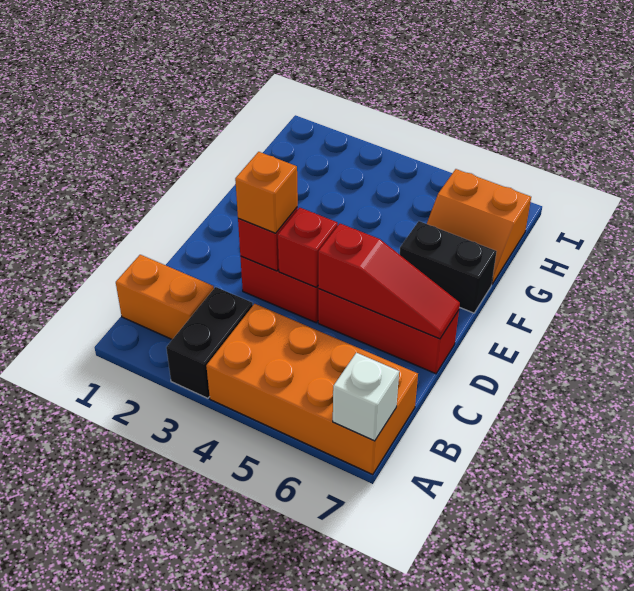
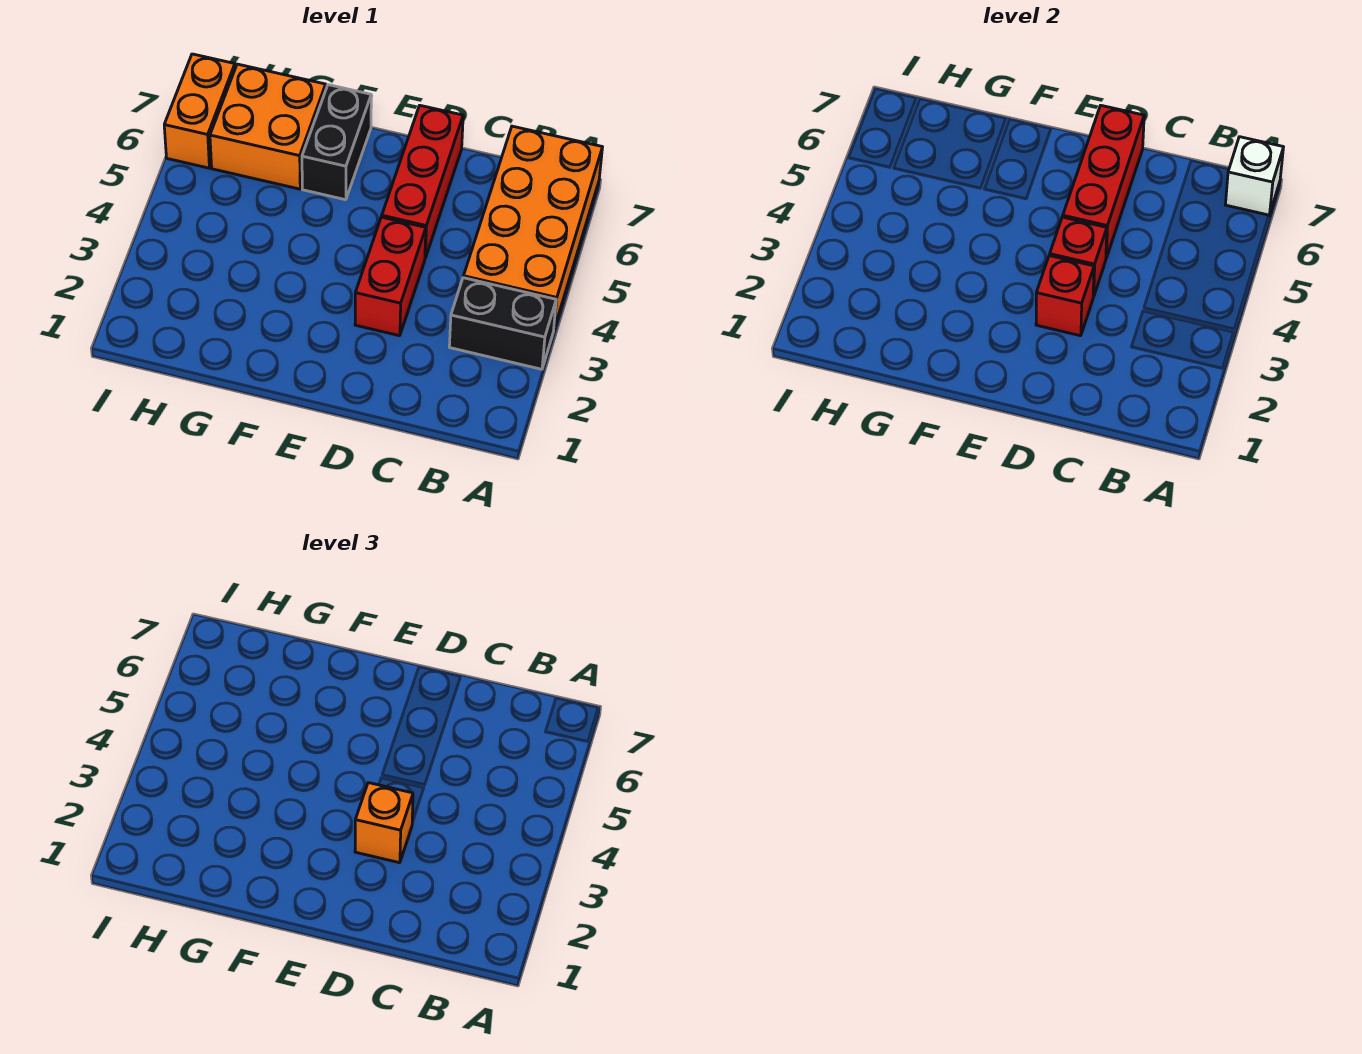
orange brick B1:B2 level 1 -> orange brick I6:I7 level 1
red slope D5:D7 level 2 top 5 -> red brick D5:D7 level 2
orange slope G6:H7 level 1 top H -> orange brick G6:H7 level 1

